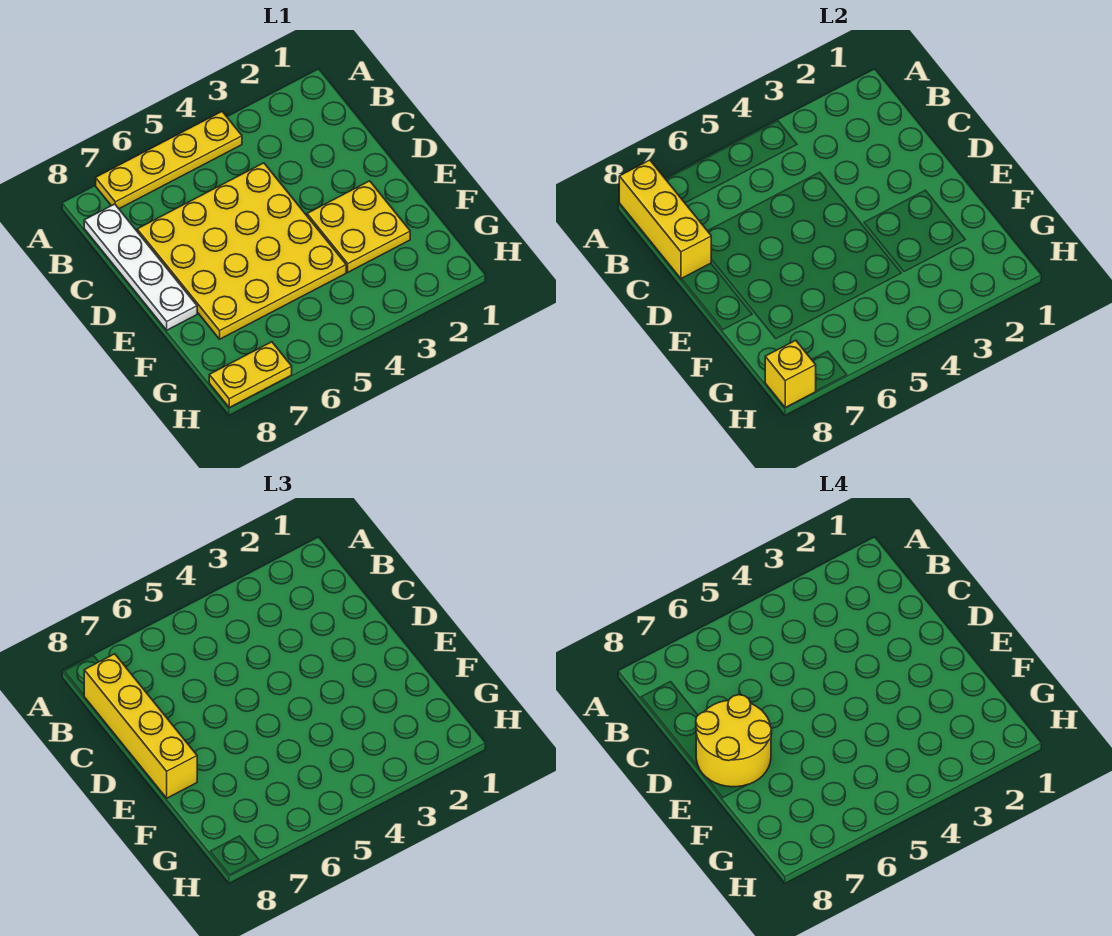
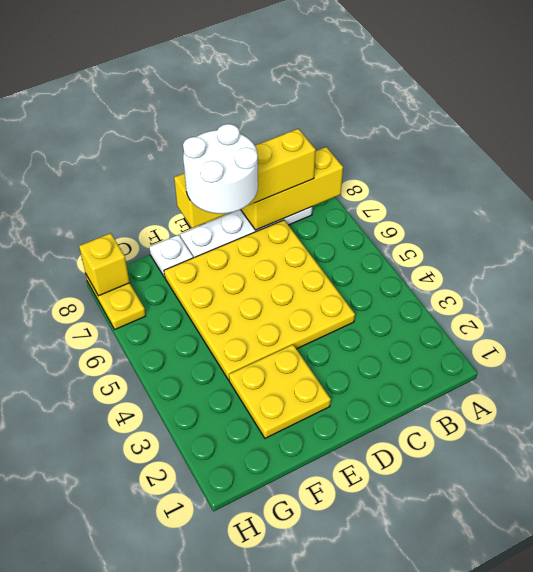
yellow plate A4:A7 level 1 -> none
yellow round brick D7:E8 level 4 -> white round brick D7:E8 level 4
none -> white plate F8 level 1

